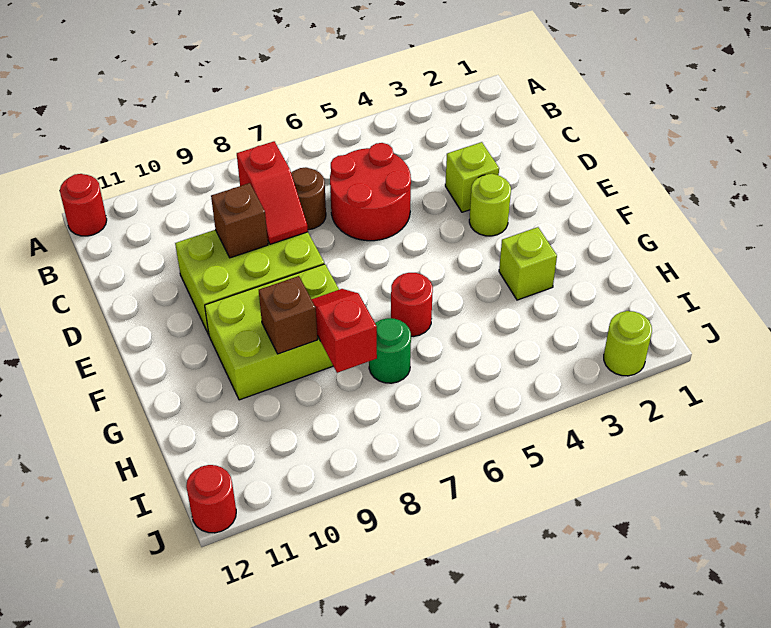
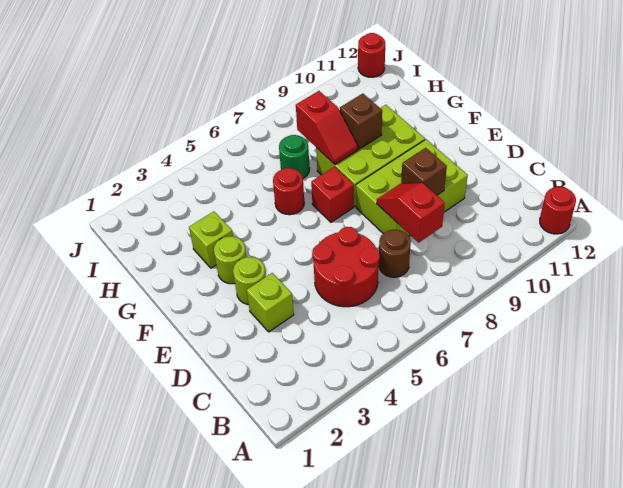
none -> red brick F7 level 1
lime round brick J2 level 1 -> lime round brick F3 level 1

